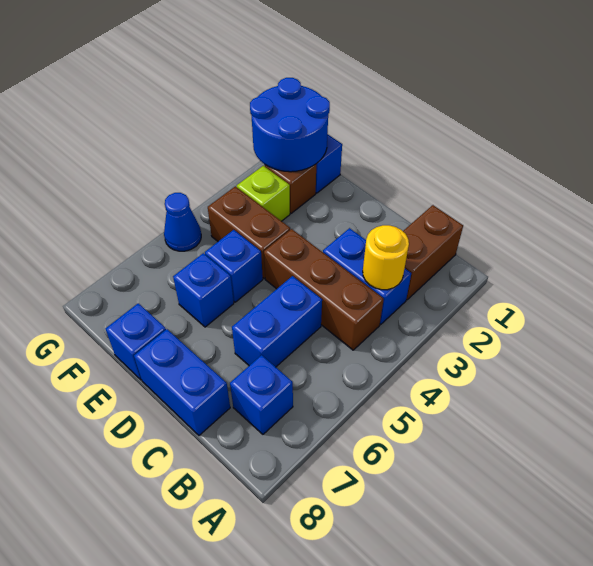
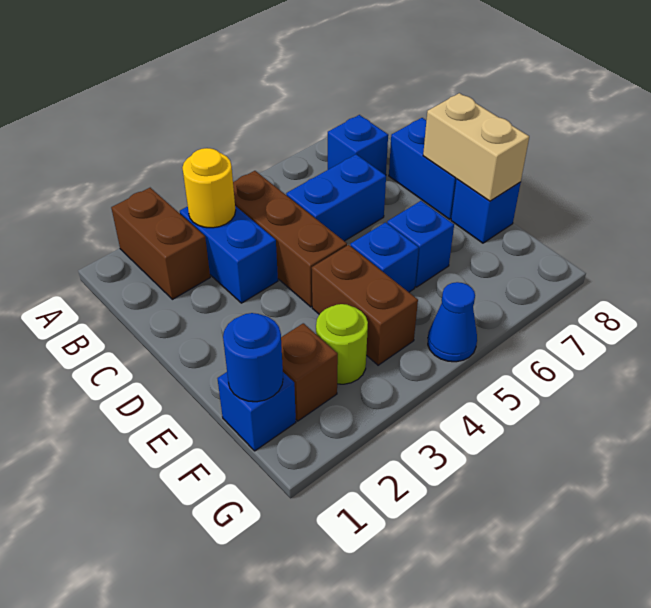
brown brick B1:B2 level 1 -> brown brick A2:B2 level 1
none -> tan brick D8:E8 level 2
blue round brick F1:G2 level 2 -> blue round brick F1 level 2
lime brick F3 level 1 -> lime round brick F3 level 1

